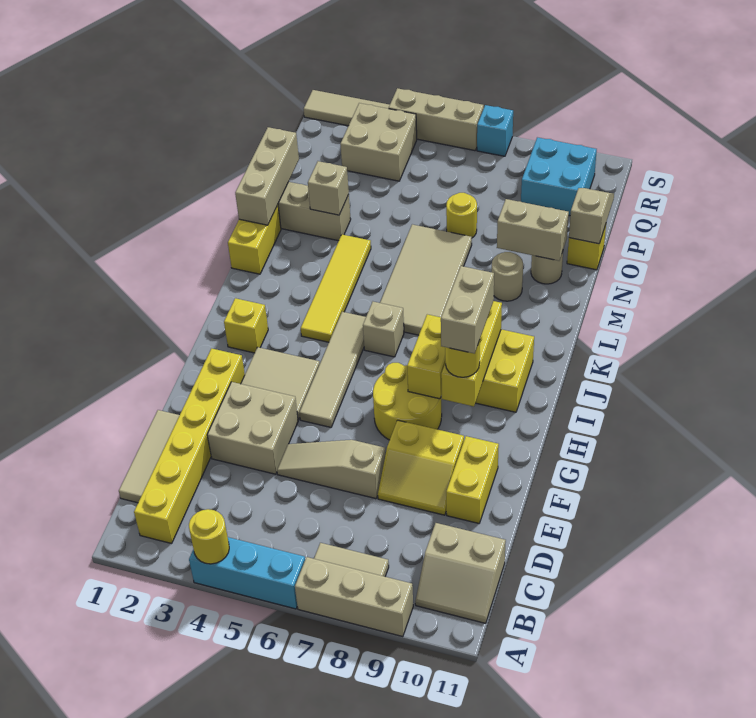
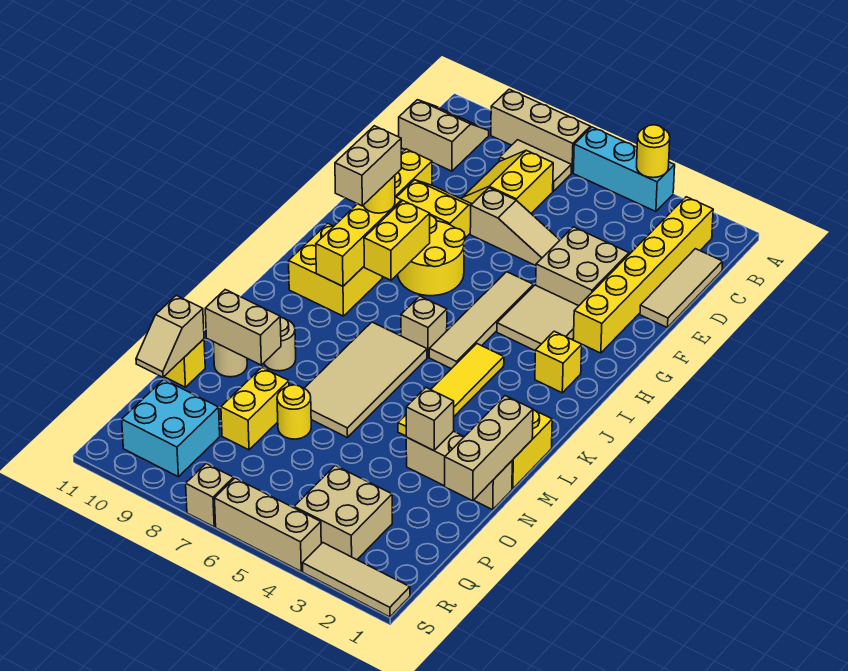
none -> yellow slope C7:D8 level 1 top 7
none -> yellow brick O8:P8 level 1
cyan brick S7 level 1 -> tan brick S7 level 1

